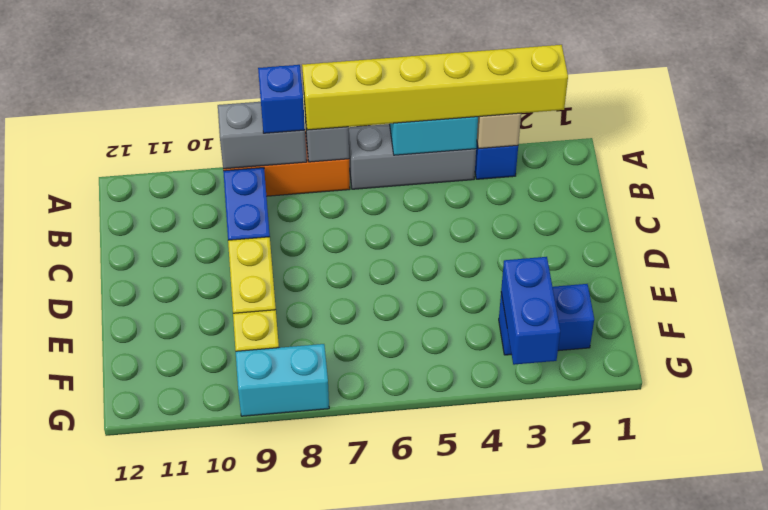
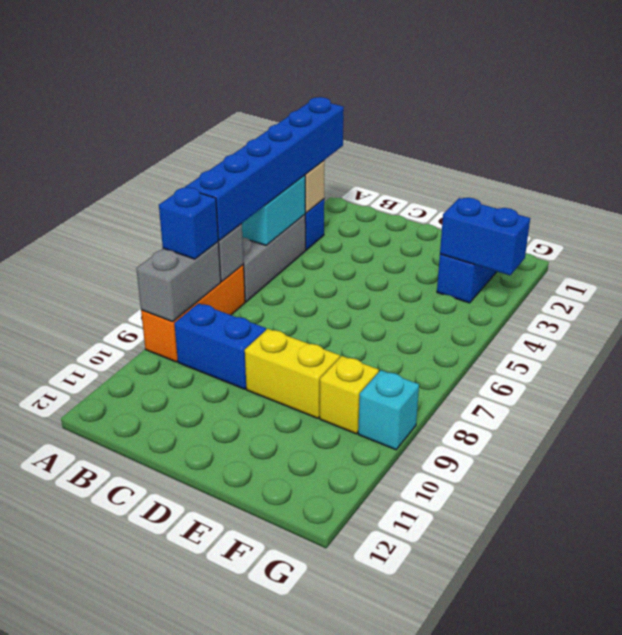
yellow brick A2:A7 level 3 -> blue brick A2:A7 level 3
cyan brick G8:G9 level 1 -> cyan brick G9 level 1

